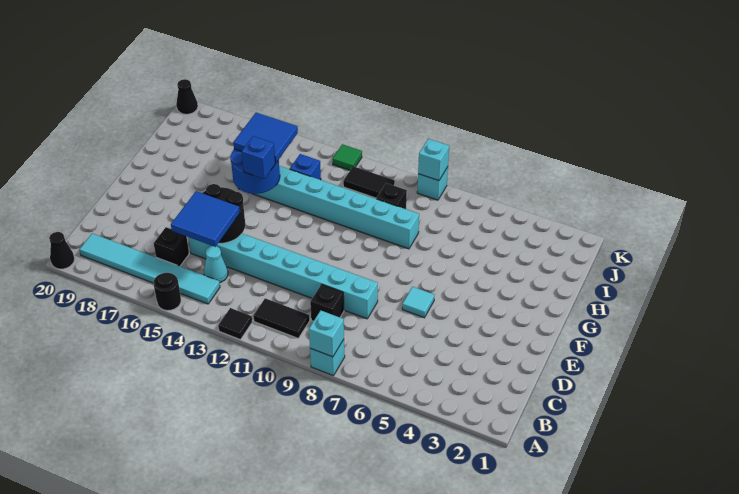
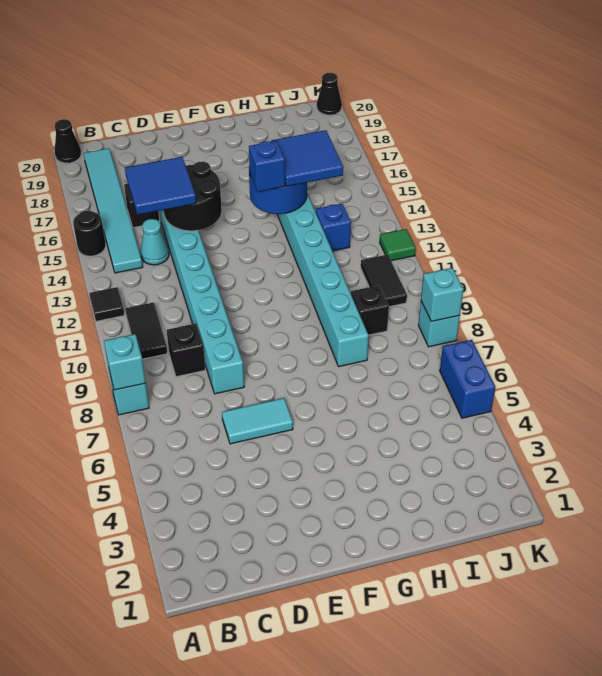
cyan tile E6 level 1 -> cyan tile D6:E6 level 1
none -> blue brick K5:K6 level 1

